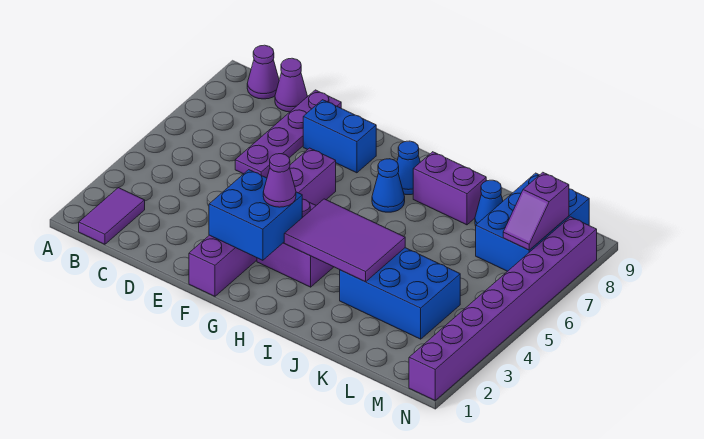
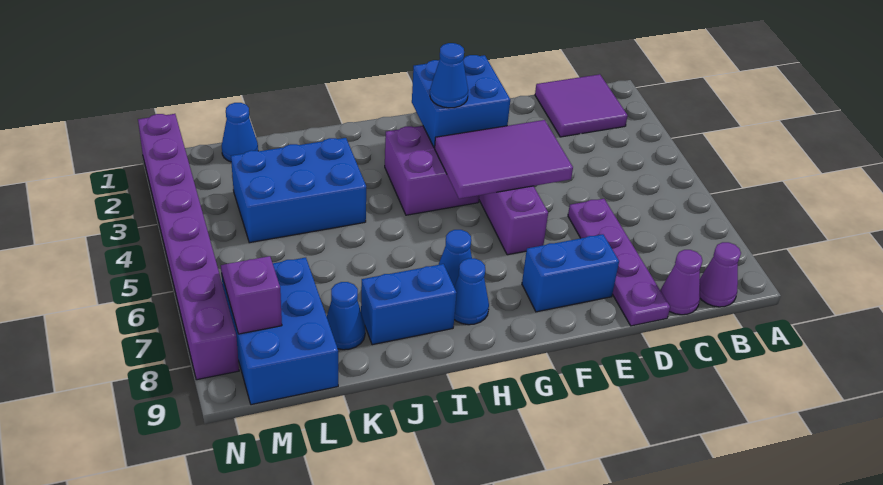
purple tile B1:B2 level 1 -> purple tile B1:C2 level 1
purple cone G3 level 3 -> blue cone G3 level 3
purple tile H3:J4 level 2 -> purple tile E4:G5 level 2
purple brick I8:J8 level 1 -> blue brick I8:J8 level 1
none -> blue cone L1 level 1

